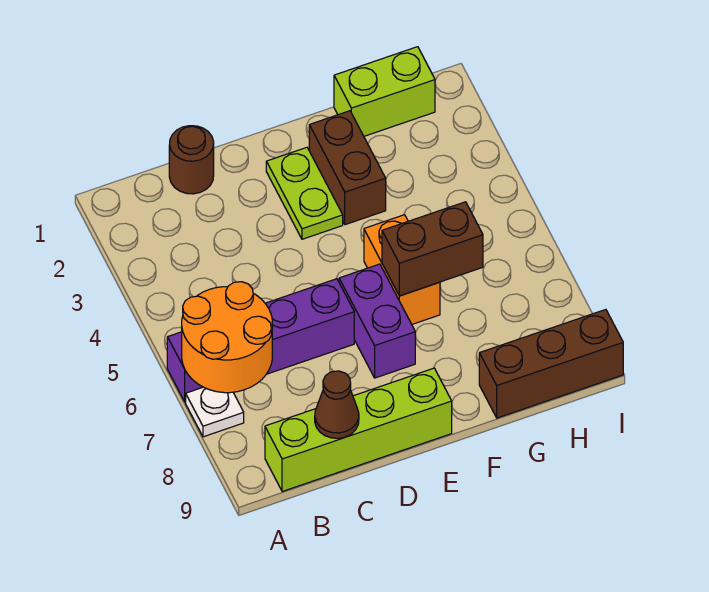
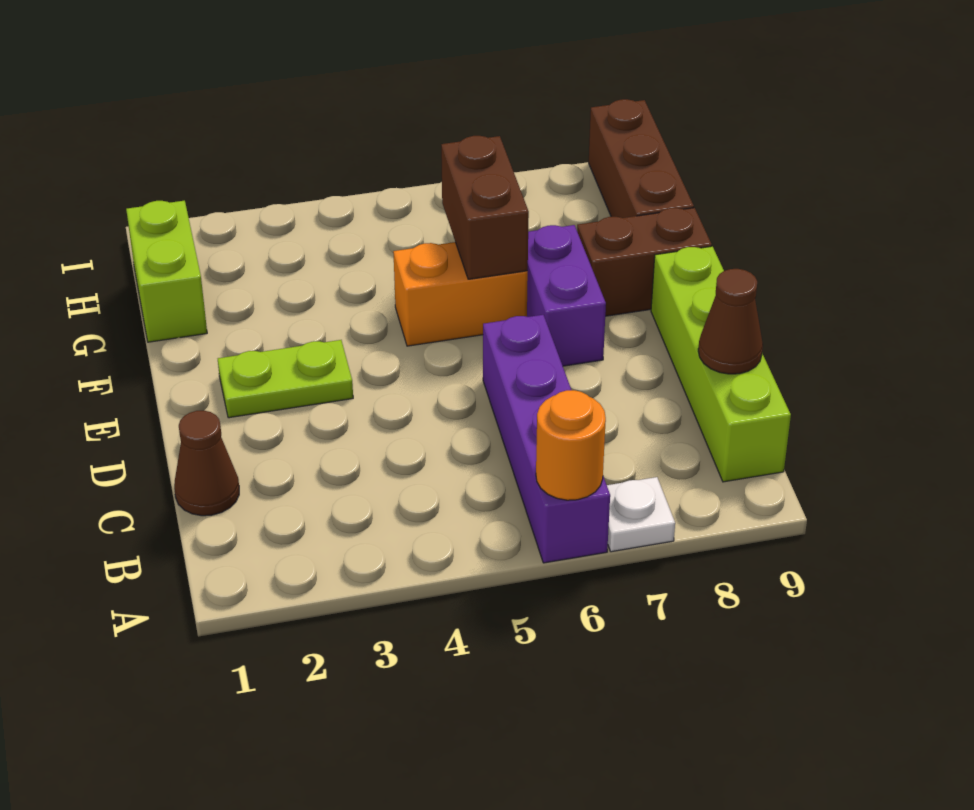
orange round brick A6:B7 level 2 -> orange round brick A6 level 2
brown round brick C1 level 1 -> brown cone C1 level 1
purple brick E6:E7 level 1 -> purple brick E7:F7 level 1
brown brick F2:F3 level 1 -> brown brick F8:F9 level 1

